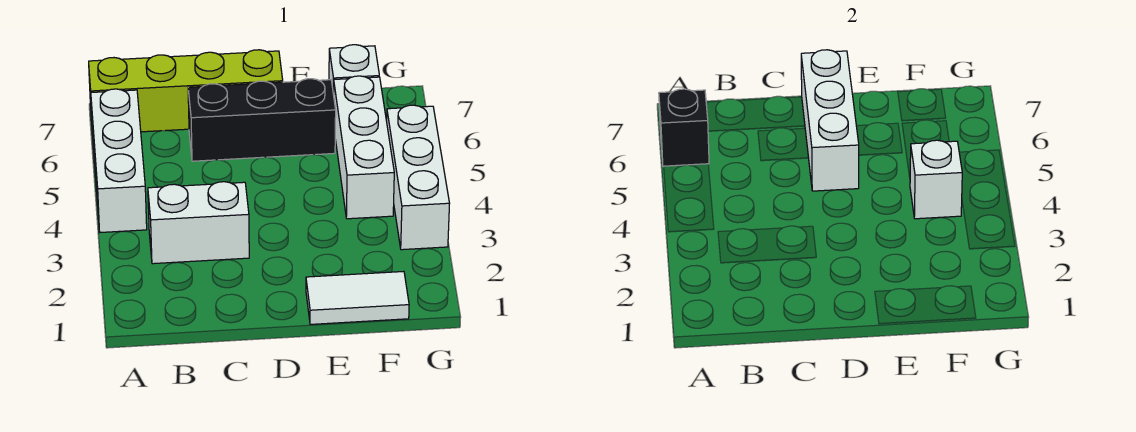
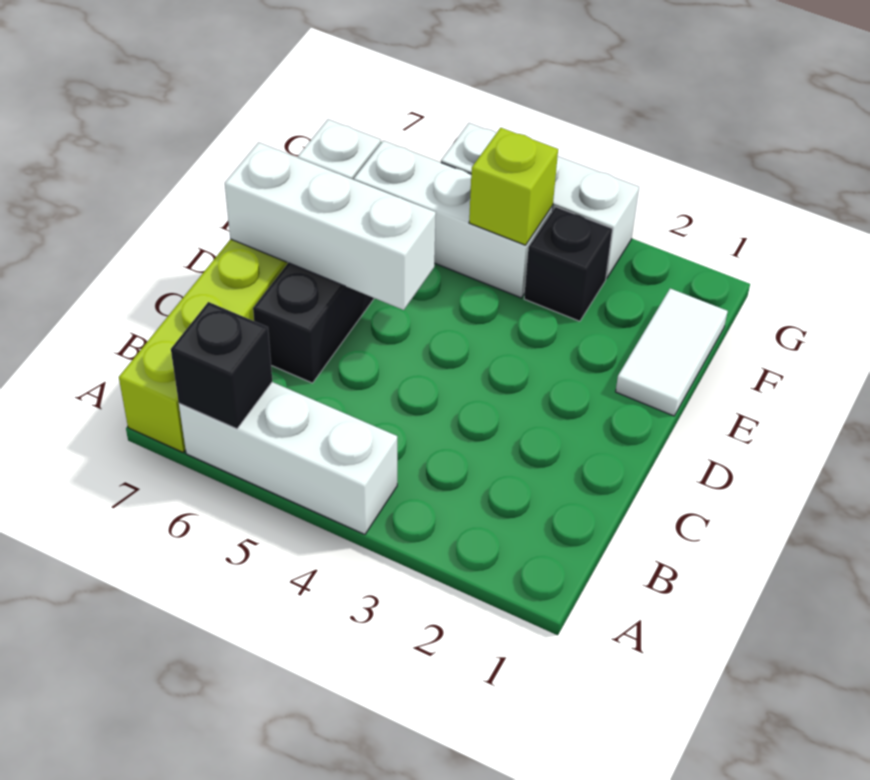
white brick B3:C3 level 1 -> none
none -> black brick F3 level 1
white brick F4 level 2 -> lime brick F4 level 2

